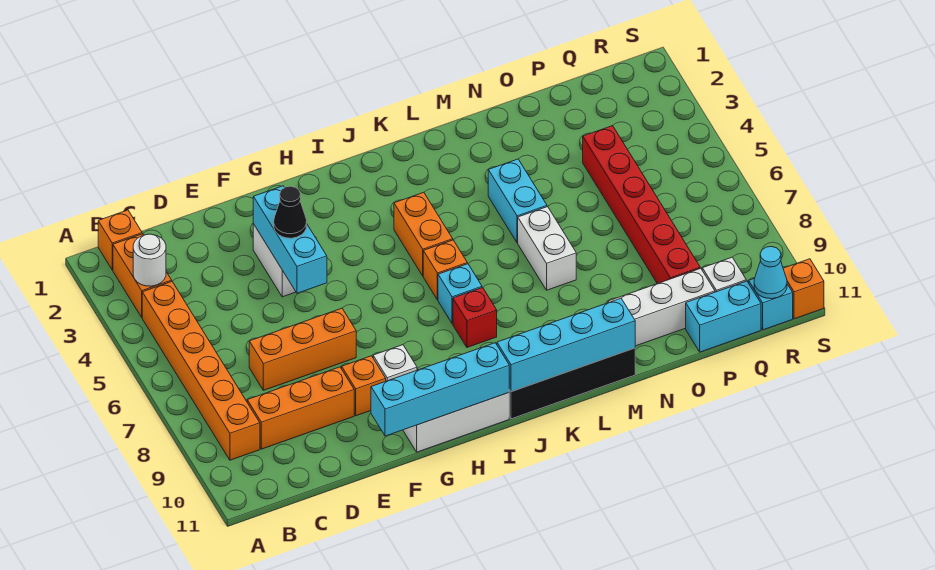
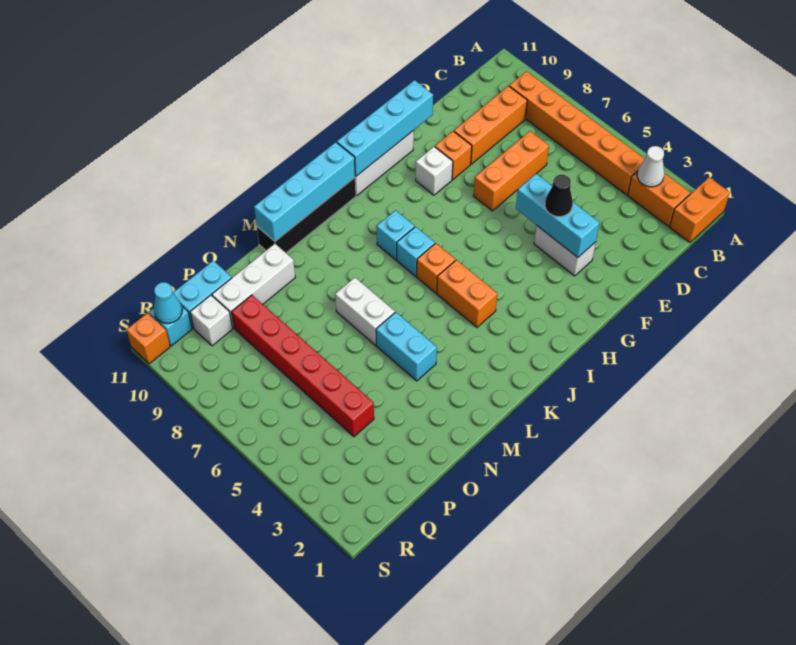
orange brick B1 level 1 -> orange brick A1:B1 level 1
white round brick B3 level 2 -> white cone B3 level 2
red brick J8 level 1 -> cyan brick J8 level 1

